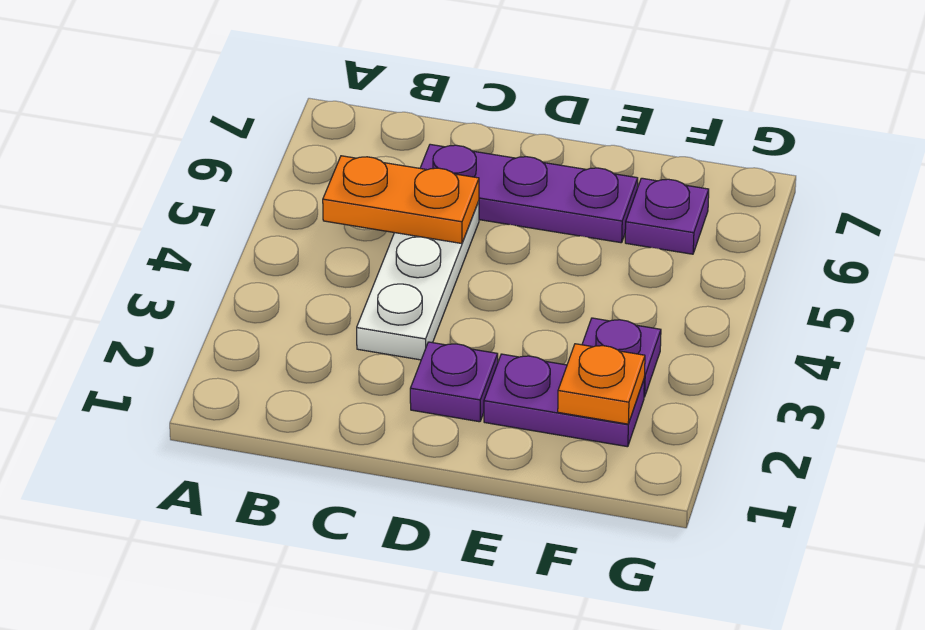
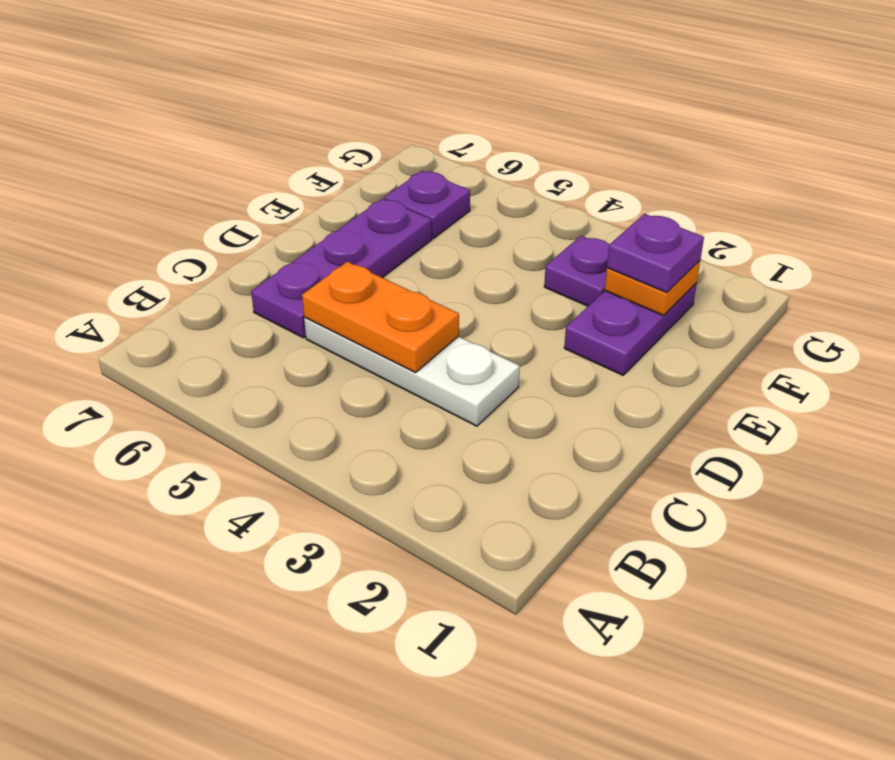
orange plate B5:C5 level 2 -> orange plate C4:C5 level 2
purple plate D2 level 1 -> purple plate F2 level 3

